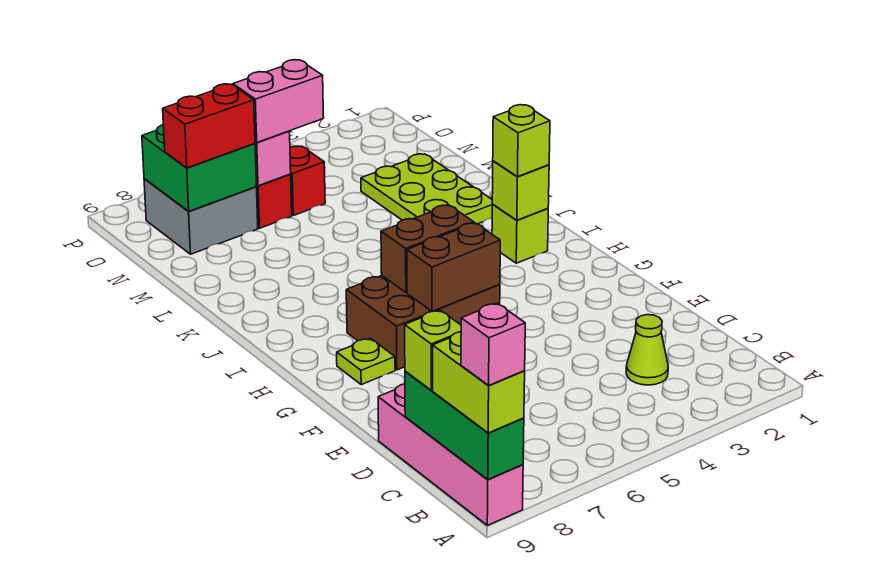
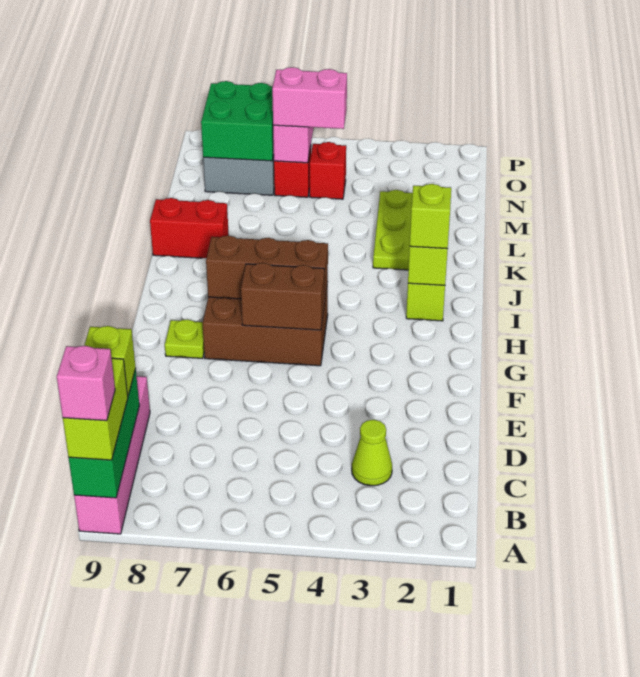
brown brick H5:H6 level 2 -> brown brick H5:H7 level 2
red brick N7:N8 level 3 -> red brick K8:K9 level 1

